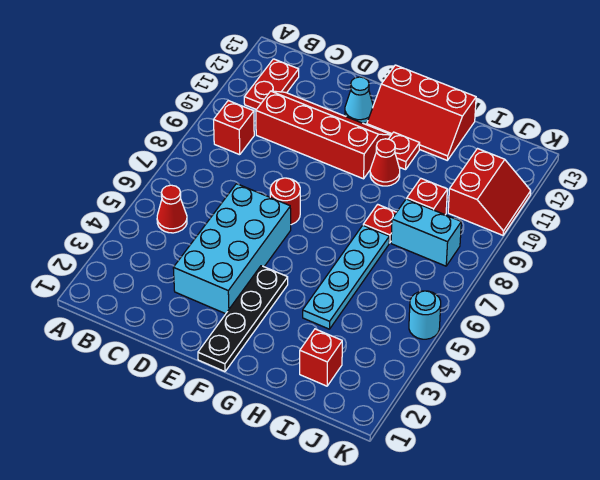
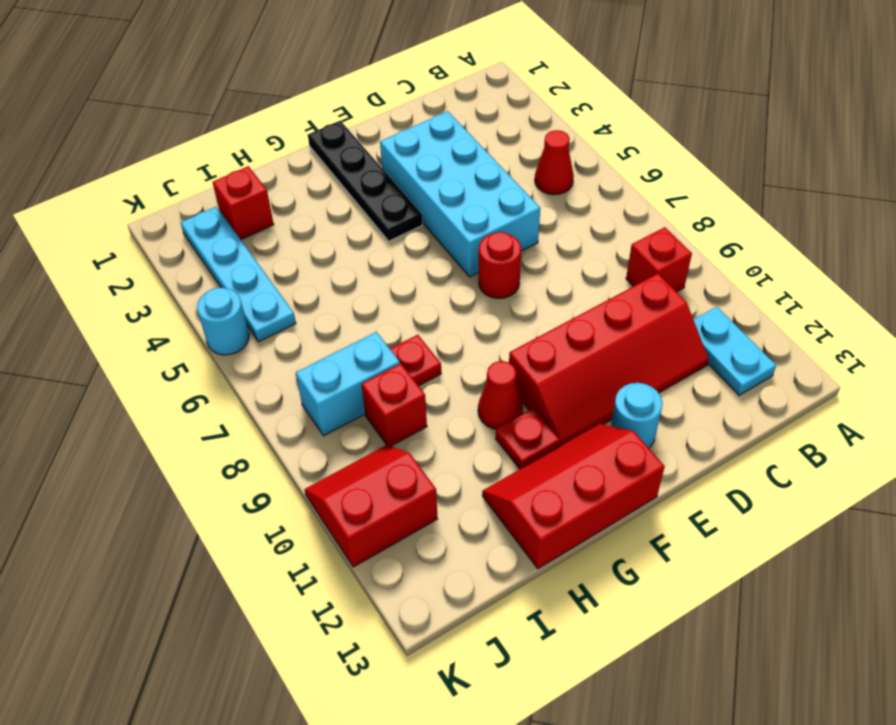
red plate B11:B12 level 1 -> cyan plate B11:B12 level 1
cyan cone E12 level 1 -> cyan round brick E12 level 1
cyan plate H4:H7 level 1 -> cyan plate J2:J5 level 1
red slope J10:K11 level 1 top J -> red slope J10:K11 level 1 top 11

